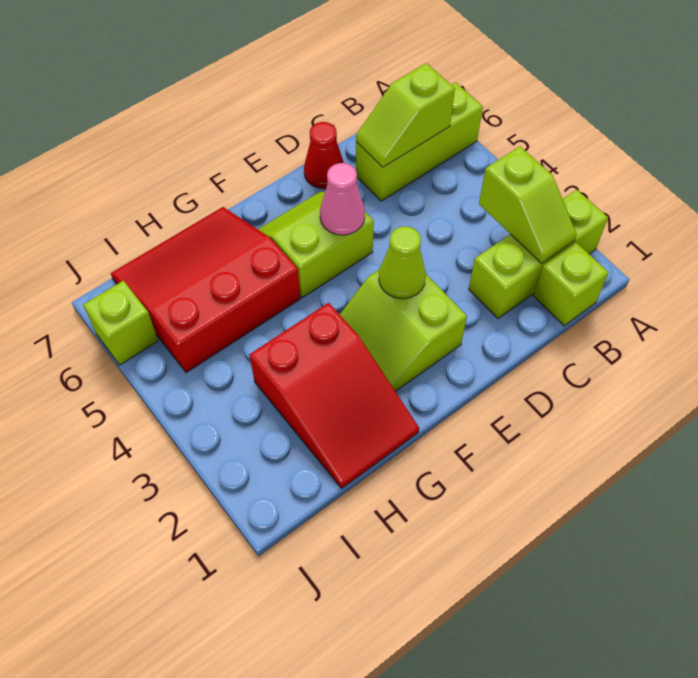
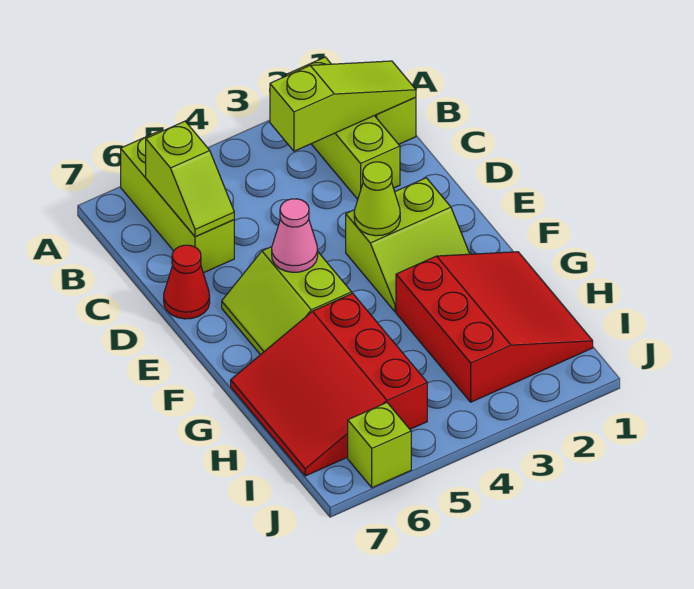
lime slope B2:B3 level 2 top 3 -> lime slope B1:B3 level 2 top 3
red slope G1:H3 level 1 top 3 -> red slope G1:I3 level 1 top 3

